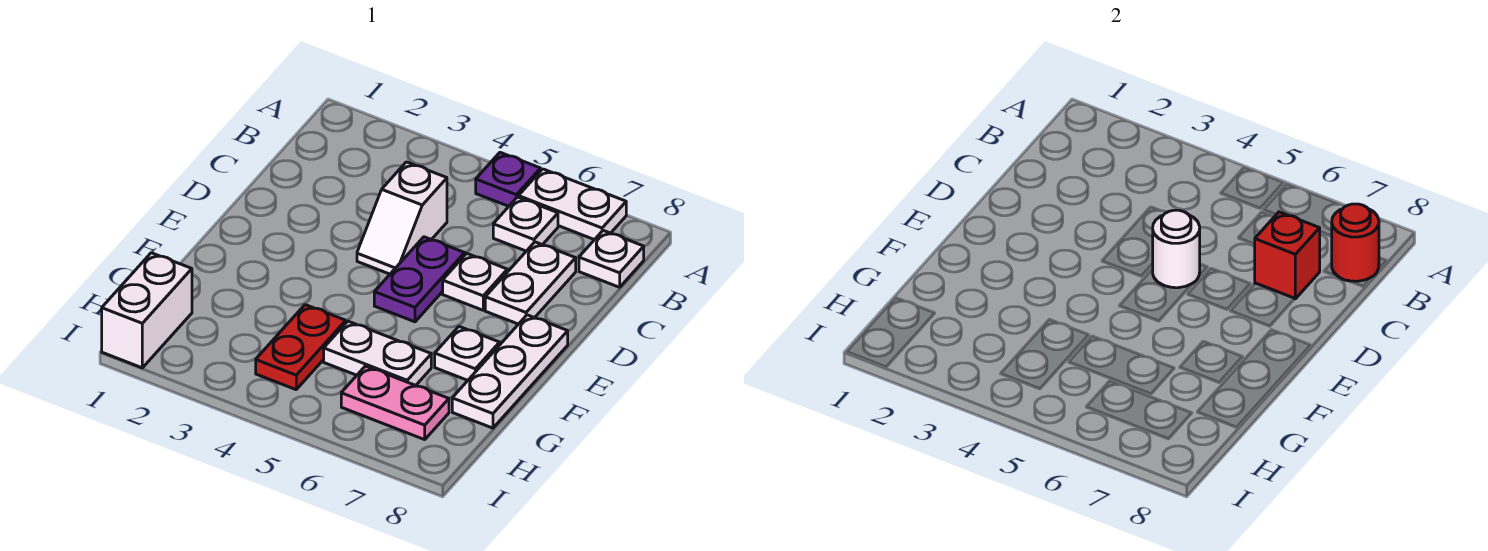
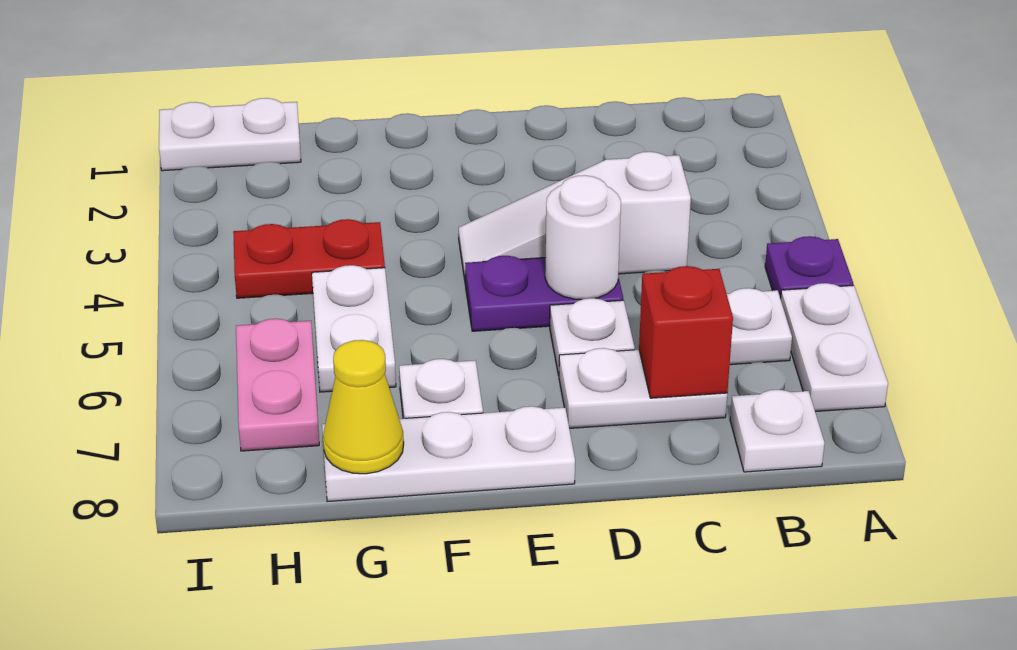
red round brick B8 level 2 -> none
white slope C4:D4 level 1 top C -> white slope C4:E4 level 1 top C
none -> yellow cone G8 level 2
white brick H1:I1 level 1 -> white plate H1:I1 level 1

